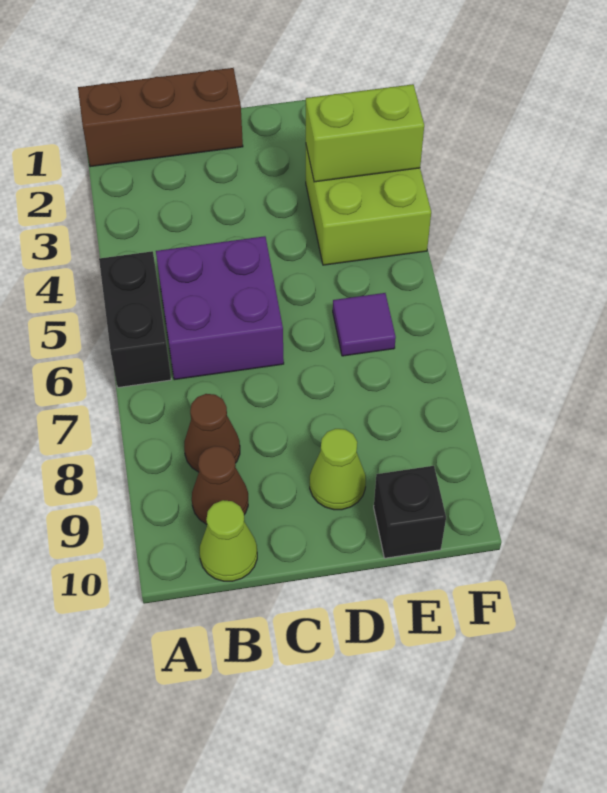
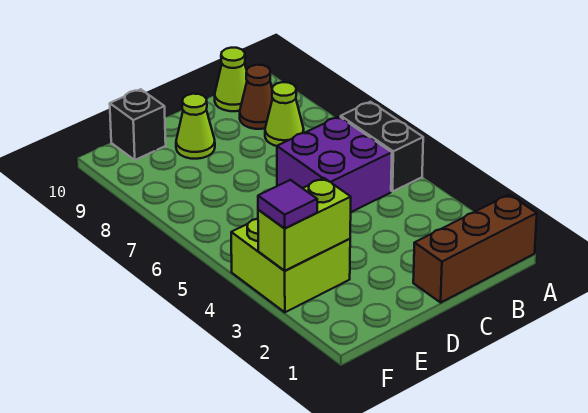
brown cone B8 level 1 -> lime cone B8 level 1
purple tile E6 level 1 -> purple tile F3 level 3

